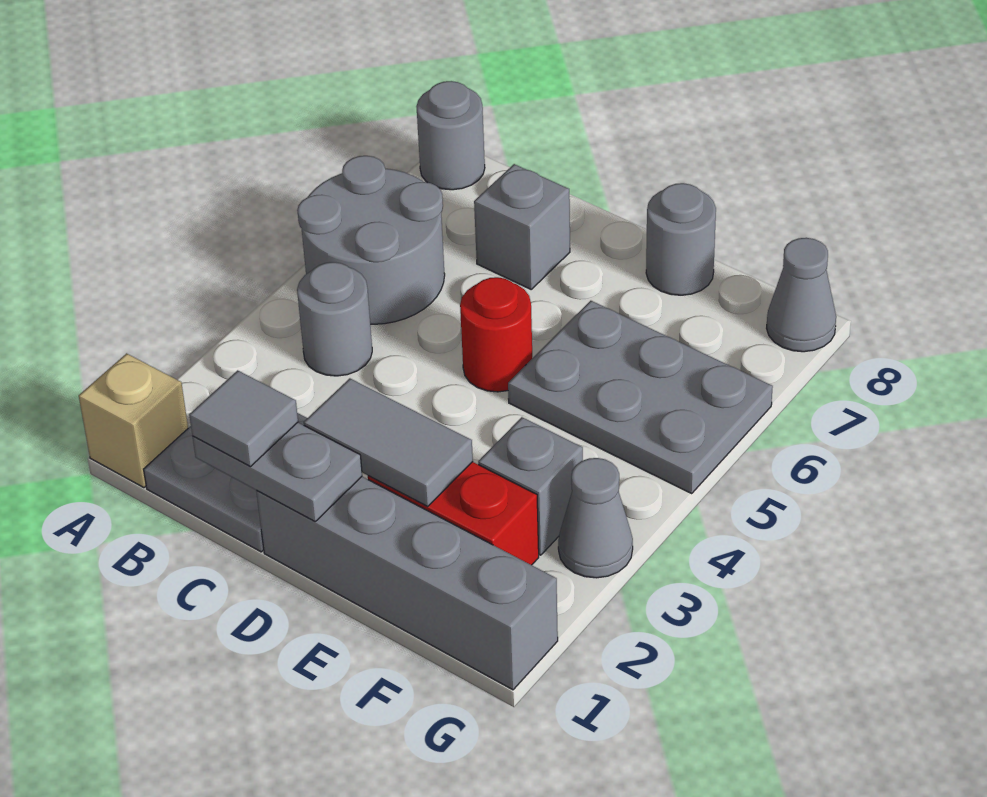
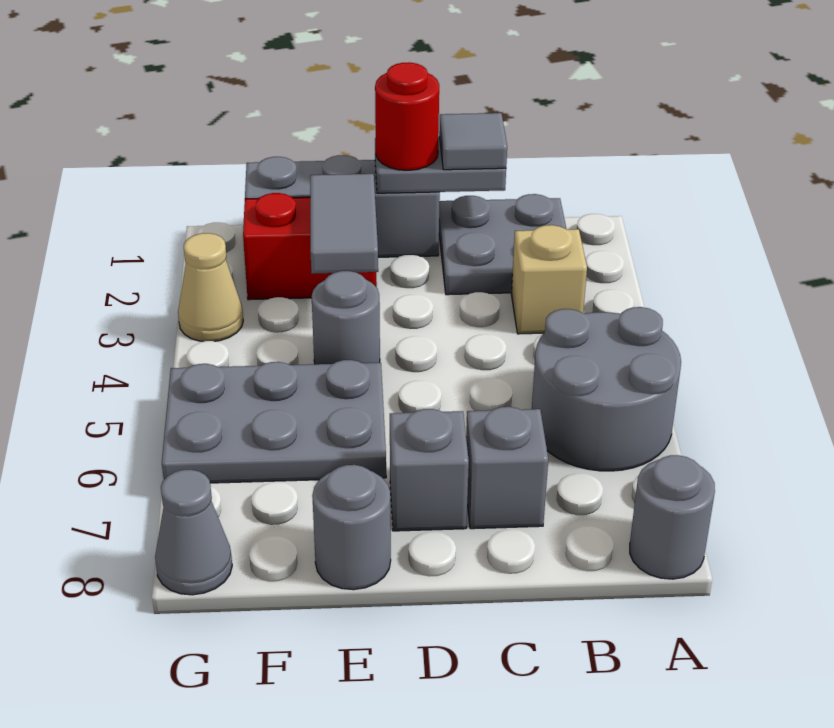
tan brick A1 level 1 -> tan brick B3 level 1
grey round brick B4 level 1 -> grey round brick E4 level 1
grey brick D1:G1 level 1 -> grey brick D1:F1 level 1
grey tile D2:E2 level 2 -> grey tile E2:E3 level 2
red round brick D5 level 1 -> red round brick D1 level 3
grey brick F3 level 1 -> grey brick D7 level 1
grey cone G3 level 1 -> tan cone G3 level 1

